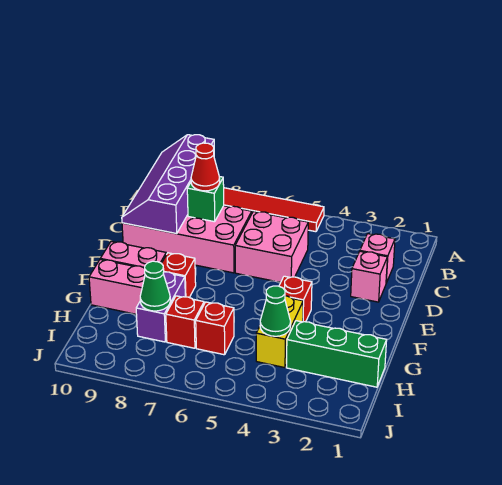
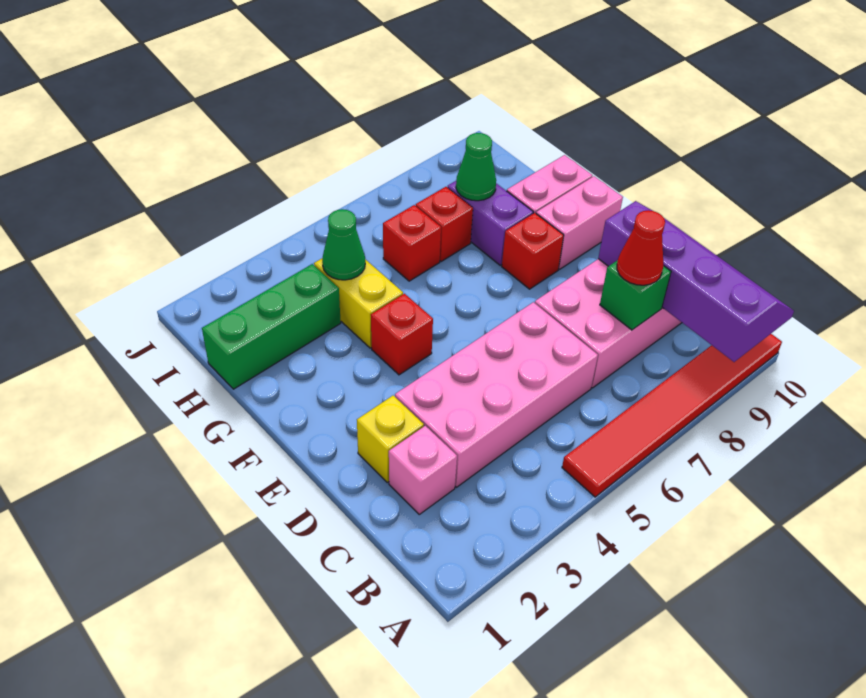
pink brick C5:D6 level 1 -> pink brick C3:D6 level 1
pink brick D2 level 1 -> yellow brick D2 level 1

